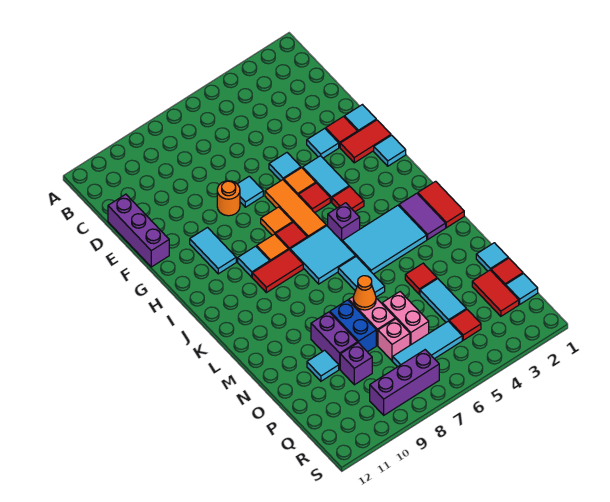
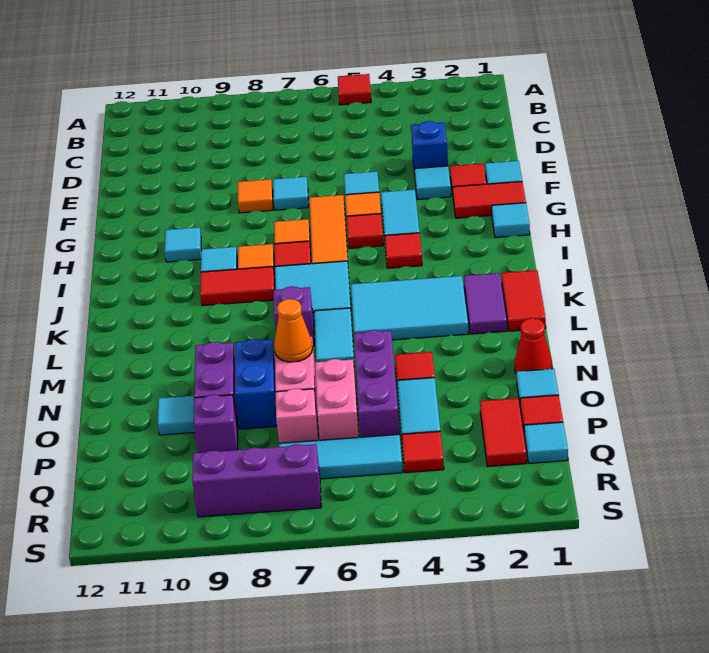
none -> red tile A5 level 1
purple brick D12:F12 level 1 -> purple brick N5:P5 level 1
none -> blue brick E3 level 1
orange round brick F8 level 1 -> orange tile F8 level 1
cyan tile G10:H10 level 1 -> cyan tile H10 level 1
purple brick J5 level 1 -> purple brick L7 level 1
none -> red cone N1 level 1

